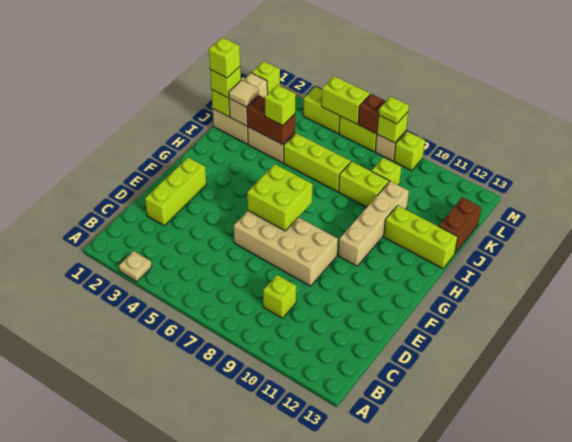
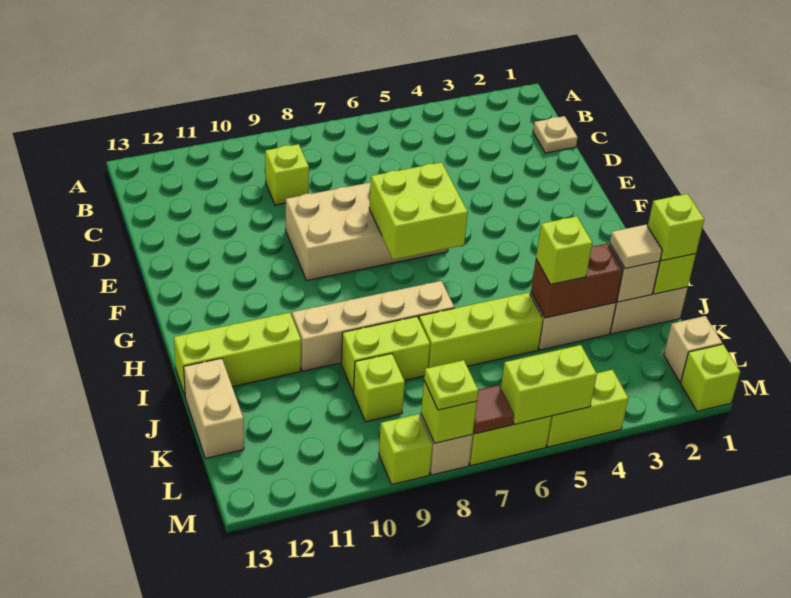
tan plate A3 level 1 -> tan plate C1 level 1
lime brick D2:F2 level 1 -> none
tan brick G10:J10 level 1 -> tan brick I7:I10 level 1
lime brick J1 level 4 -> none
brown brick J13:K13 level 1 -> tan brick J13:K13 level 1
brown brick M7 level 2 -> brown tile M7 level 2

